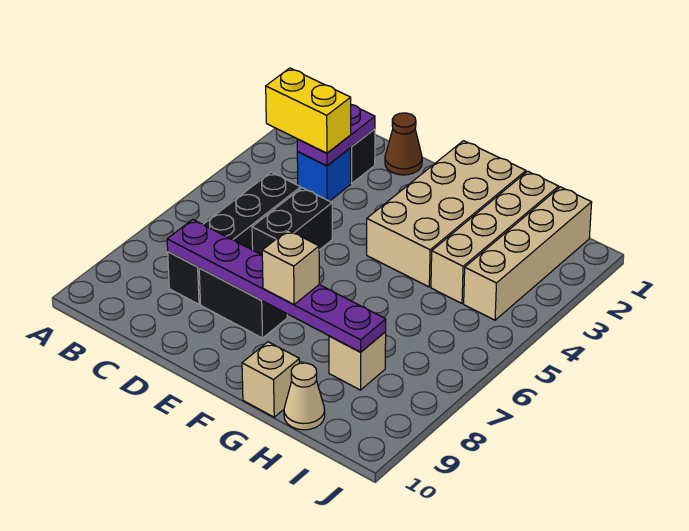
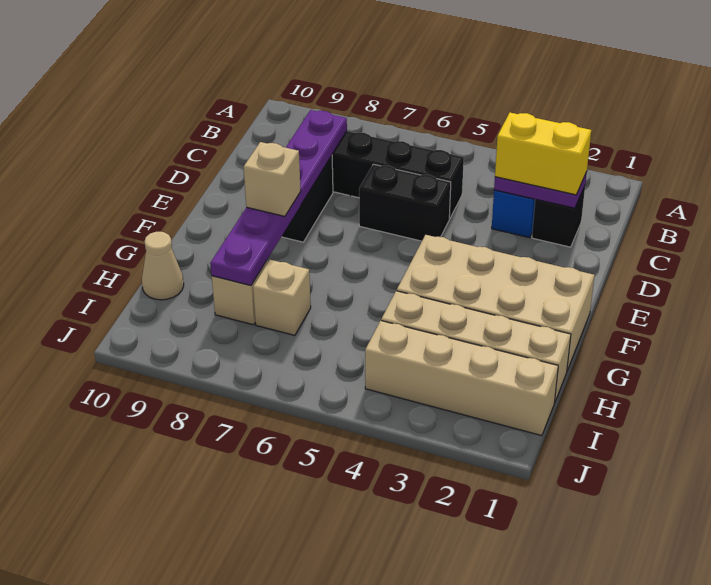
yellow brick B3:C3 level 3 -> yellow brick C2:C3 level 3
brown cone D1 level 1 -> none
tan brick G10 level 1 -> tan brick H7 level 1

